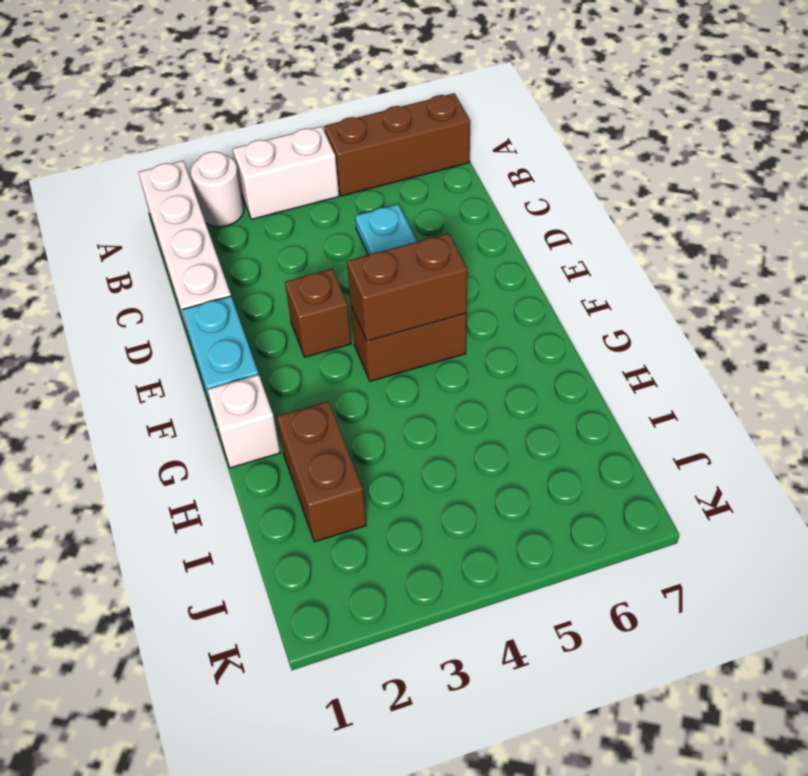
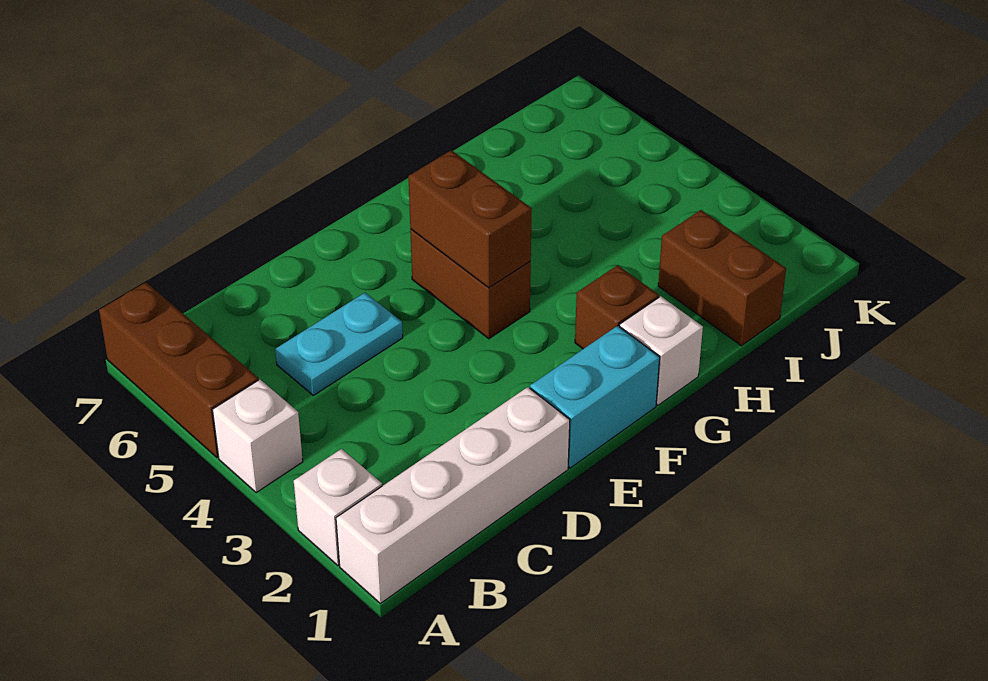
white round brick A2 level 1 -> white brick A2 level 1
white brick A3:A4 level 1 -> white brick A4 level 1
brown brick E3 level 1 -> brown brick G2 level 1
brown brick H2:I2 level 1 -> brown brick I1:I2 level 1

